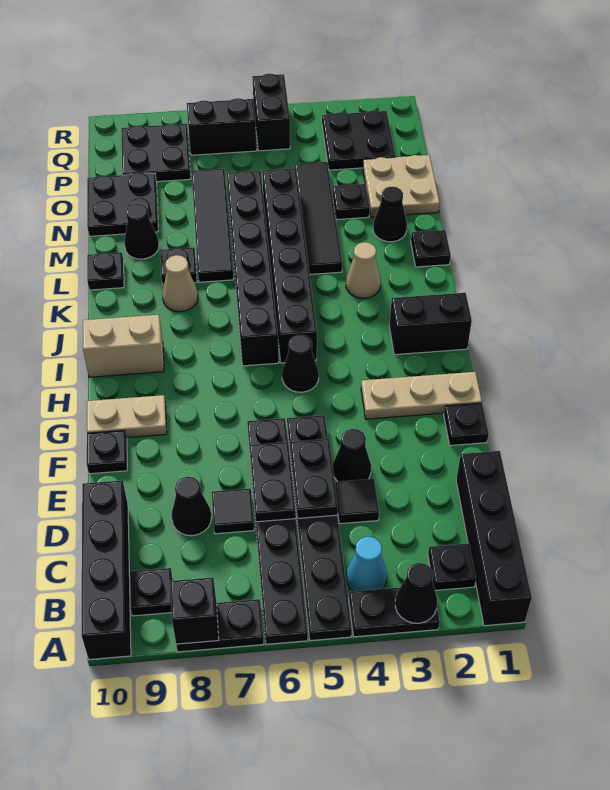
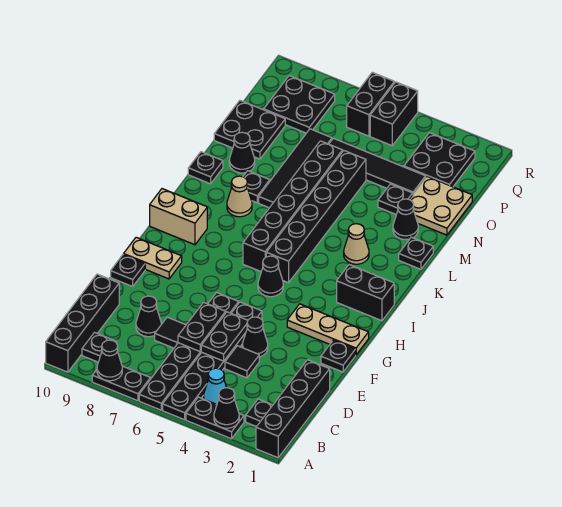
black brick A8 level 2 -> black cone A8 level 2
black tile L4:O4 level 1 -> black tile O3:O6 level 1
black brick Q6:Q7 level 1 -> black brick Q6:R6 level 1

